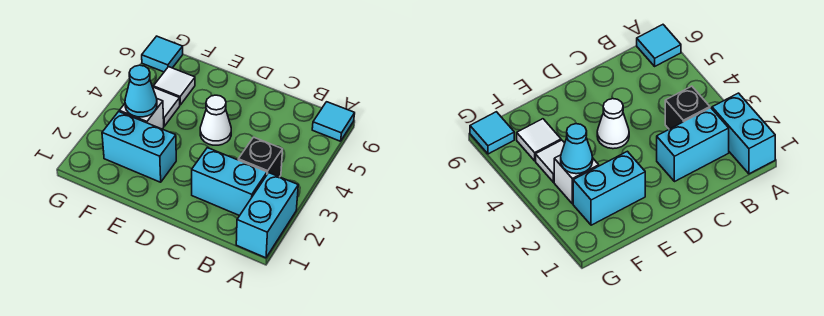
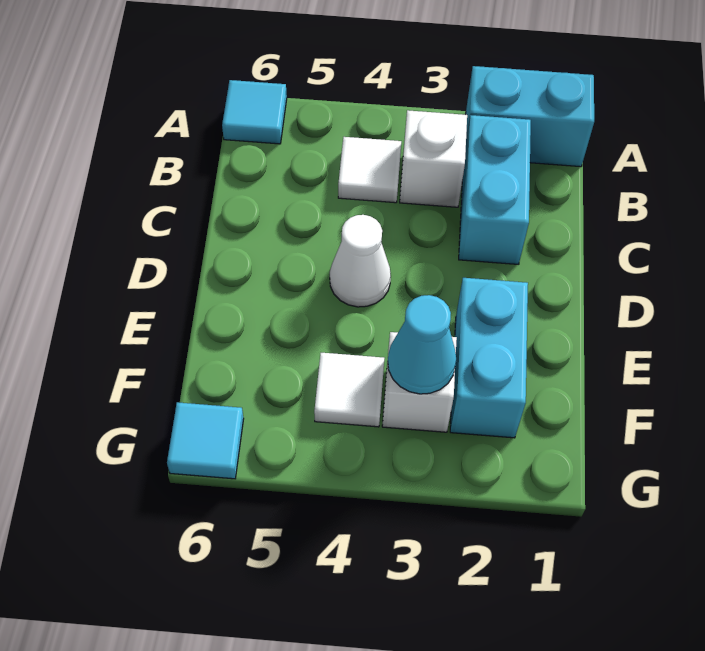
black brick B3 level 1 -> white brick B3 level 1
white tile F5 level 1 -> white tile B4 level 1

